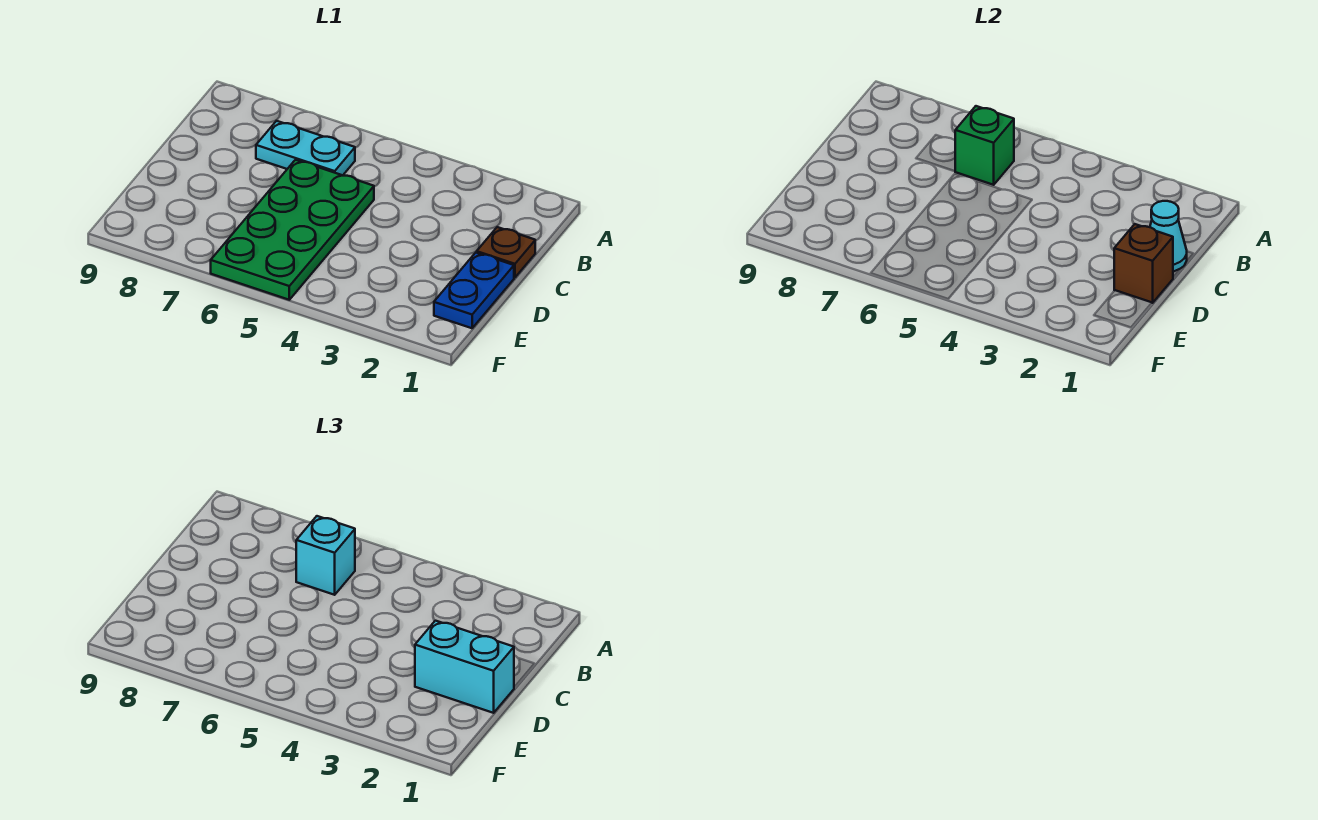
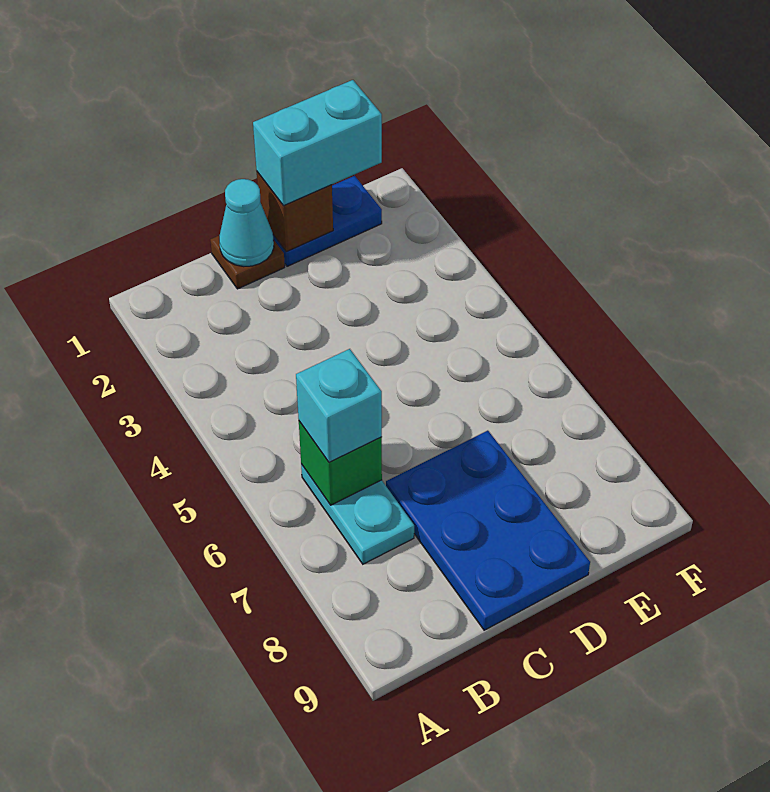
green plate C5:F6 level 1 -> none
none -> blue plate C7:D9 level 1
cyan brick D1:D2 level 3 -> cyan brick D1:E1 level 3

